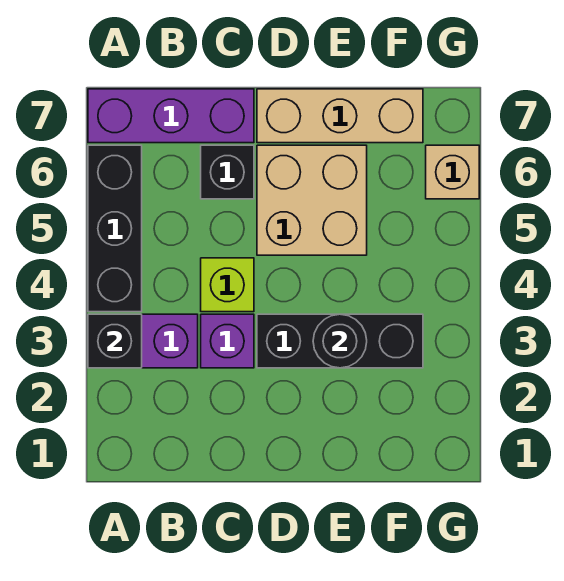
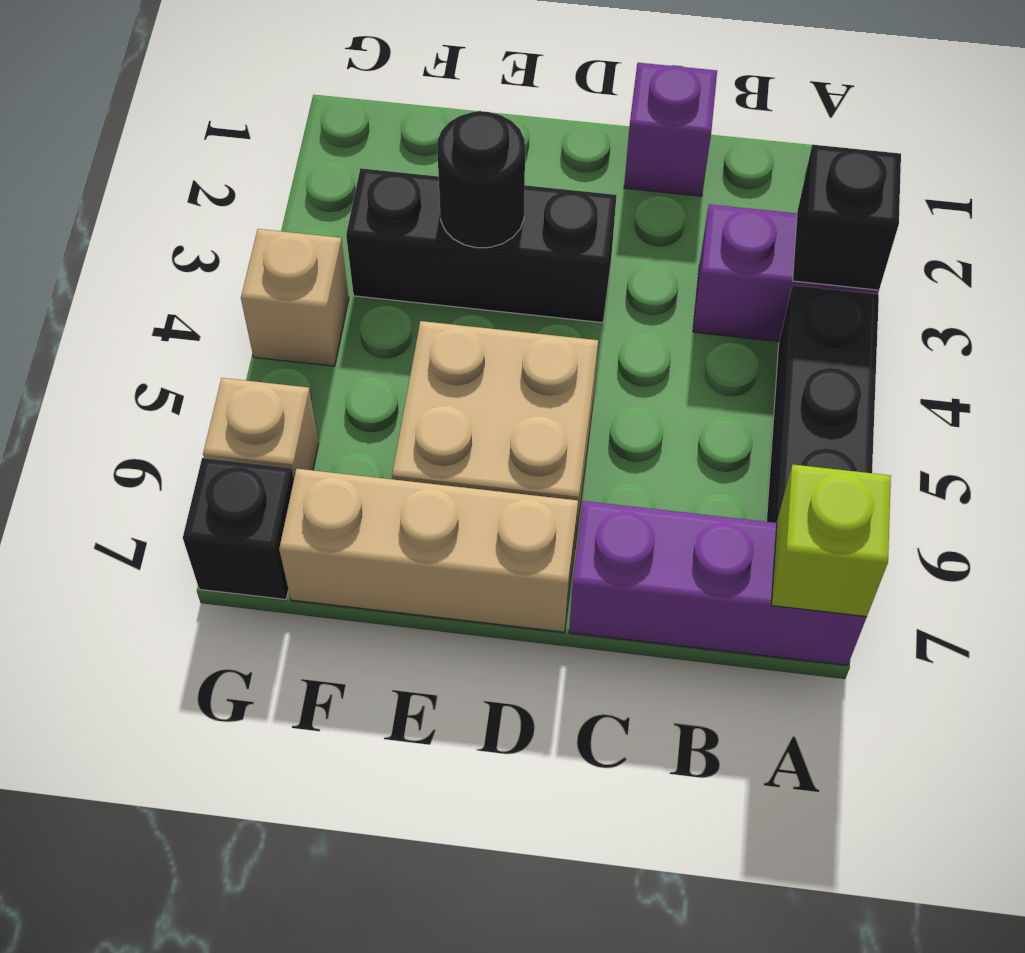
purple brick C3 level 1 -> purple brick C1 level 1
lime brick C4 level 1 -> lime brick A7 level 2
black brick C6 level 1 -> black brick G7 level 1
none -> tan brick G4 level 1

